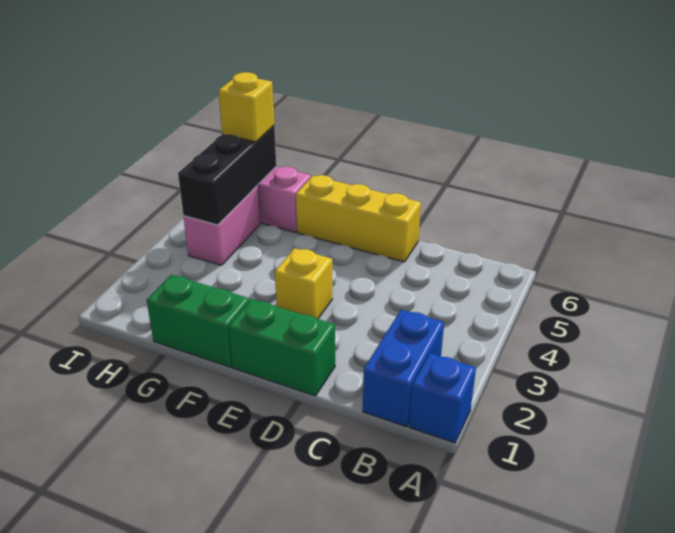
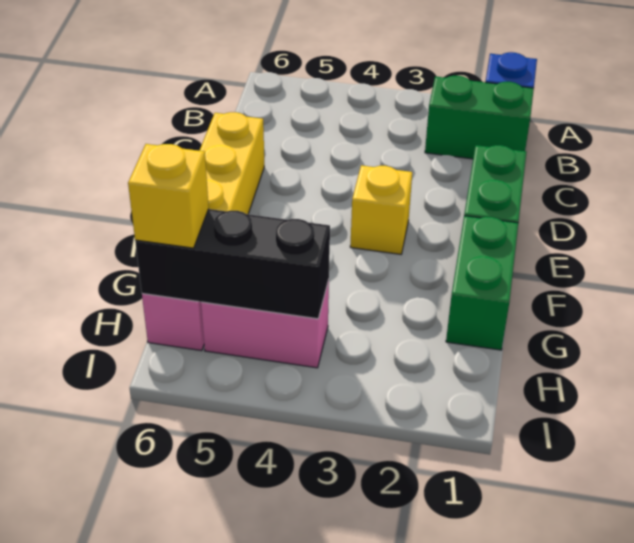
blue brick B1:B2 level 1 -> green brick B1:B2 level 1

